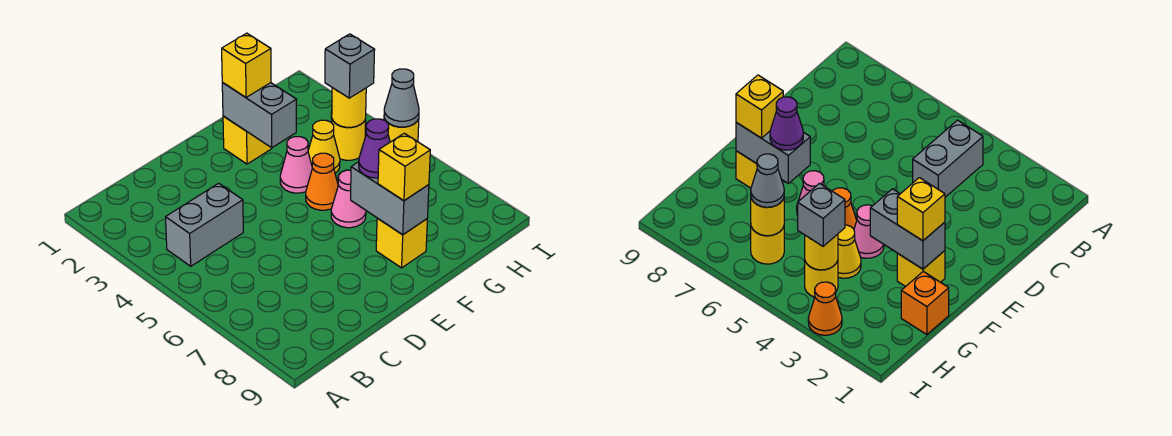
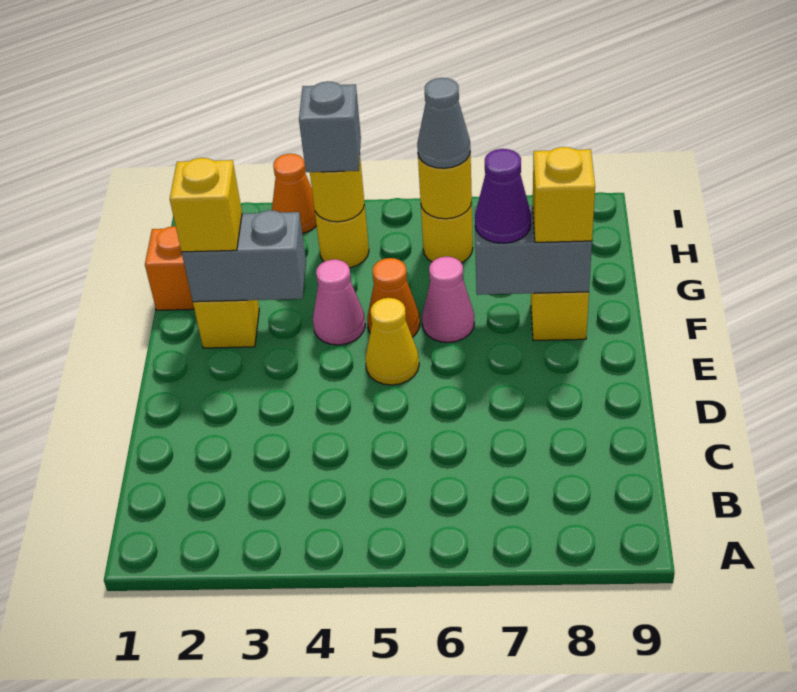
grey brick B4:C4 level 1 -> none
yellow cone G4 level 1 -> yellow cone E5 level 1

